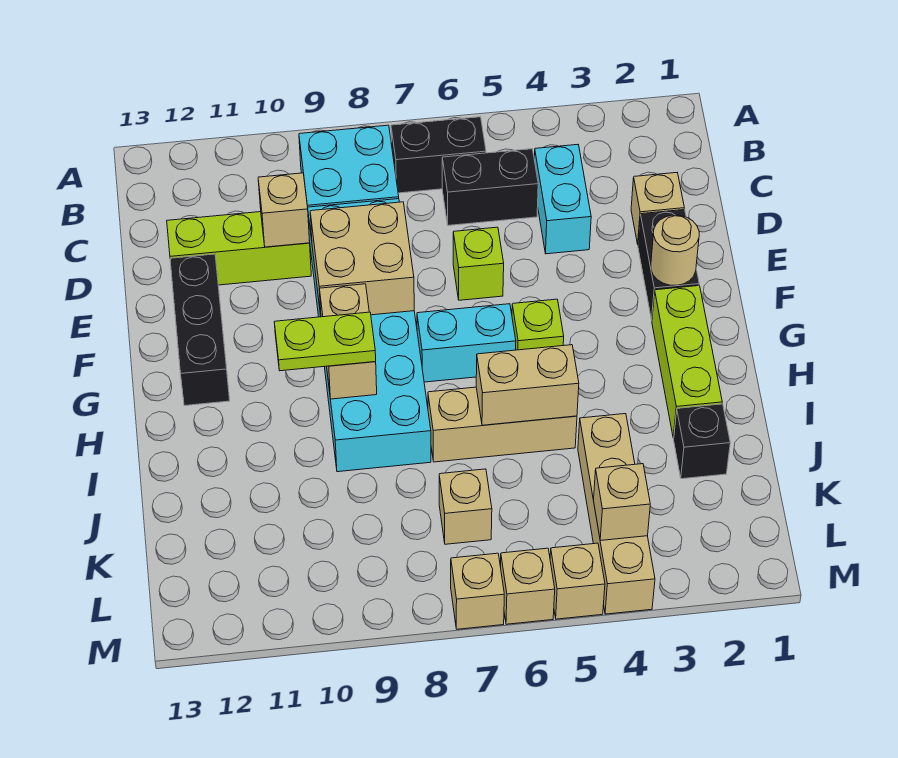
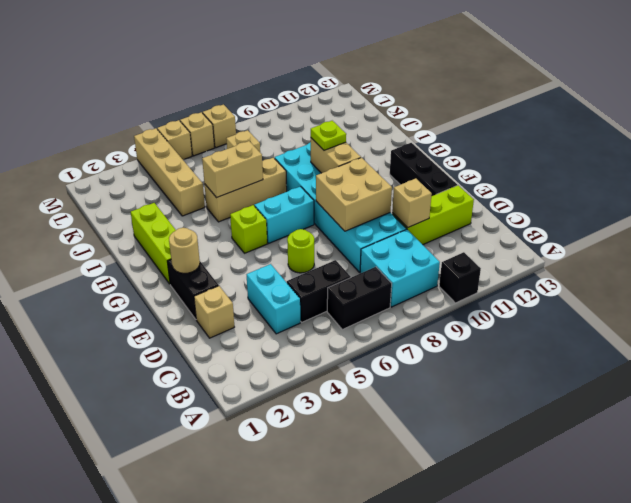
lime brick E6 level 1 -> lime round brick E6 level 1
lime plate H9:H10 level 3 -> lime plate H9 level 3
black brick J2 level 1 -> black brick A10 level 1
tan brick L4 level 2 -> none

